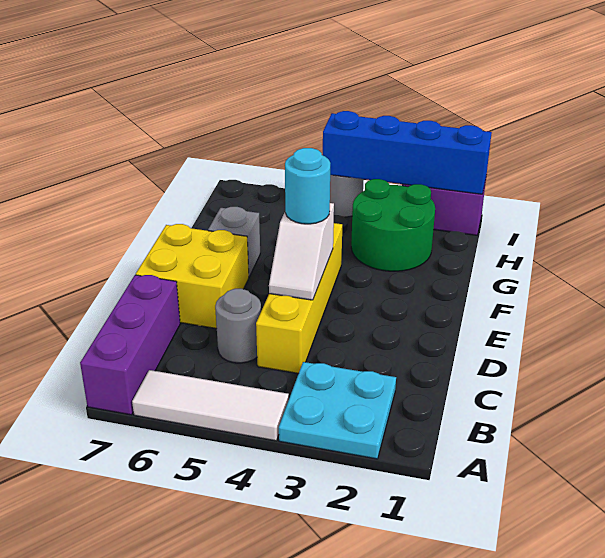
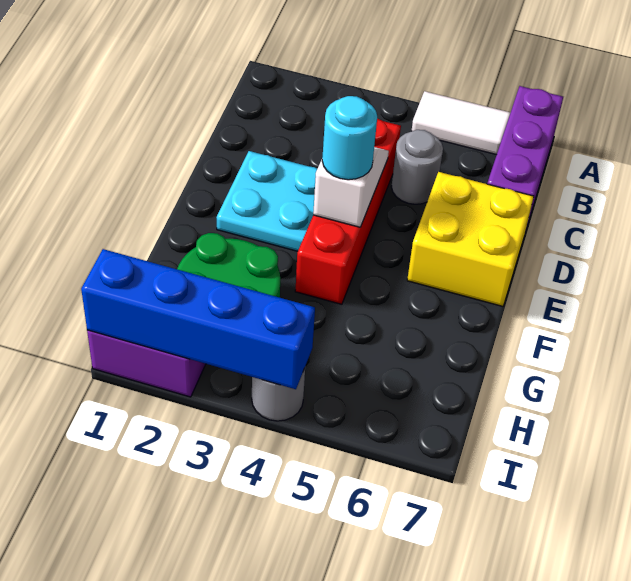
cyan plate A2:B3 level 1 -> cyan plate D2:E3 level 1
white tile A4:A6 level 1 -> white tile A5:A6 level 1
yellow brick C4:F4 level 1 -> red brick C4:F4 level 1
grey brick F6 level 1 -> none

